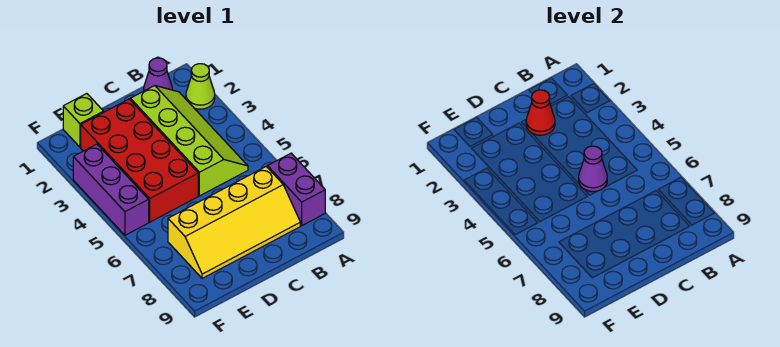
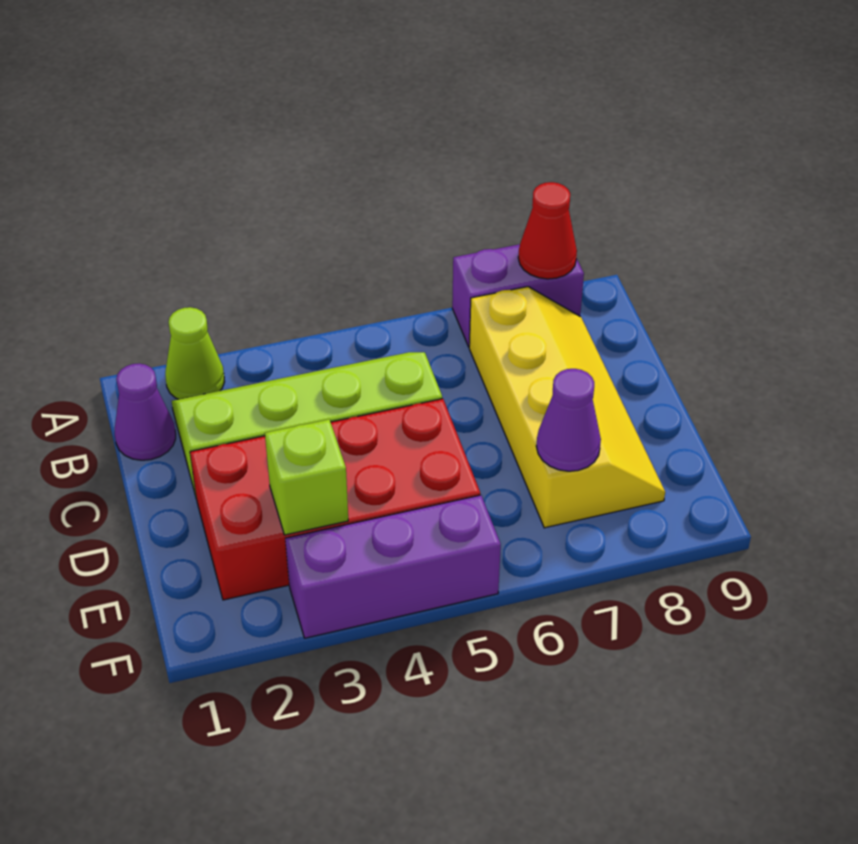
red cone C2 level 2 -> red cone A8 level 2
purple cone C5 level 2 -> purple cone E7 level 2
lime brick E1 level 1 -> lime brick E3 level 2

